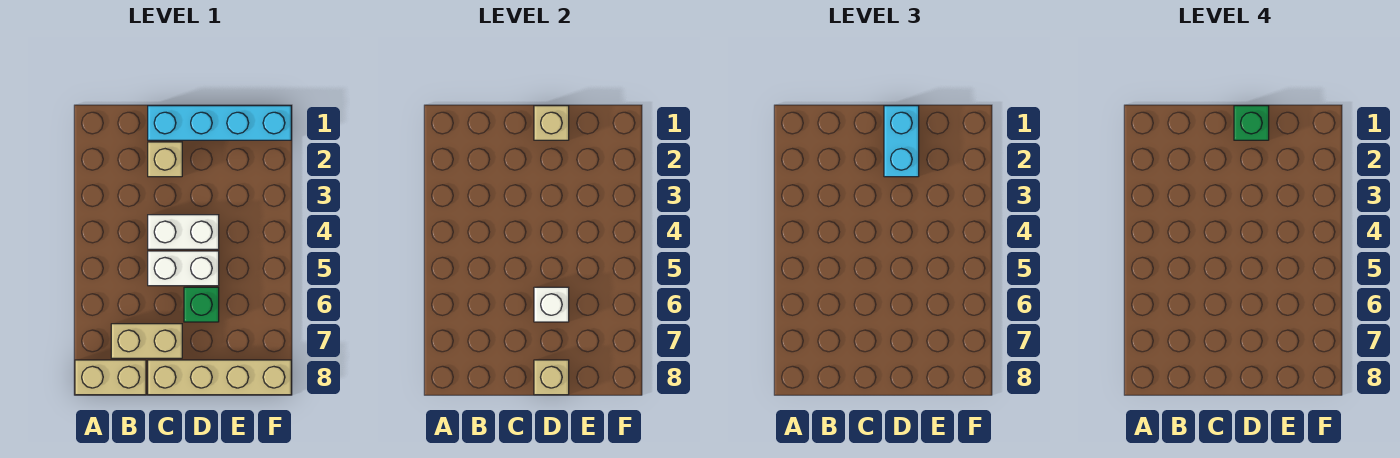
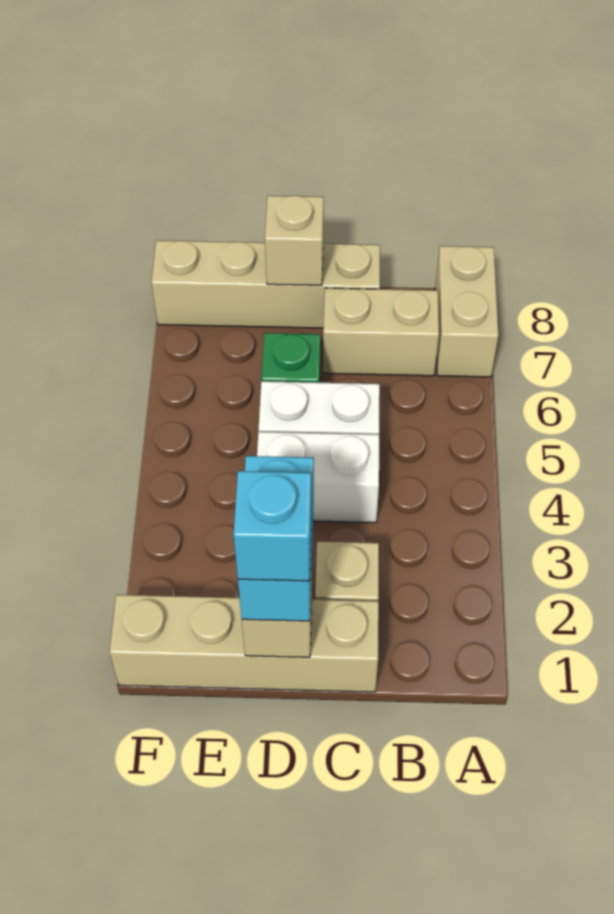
tan brick A8:B8 level 1 -> tan brick A7:A8 level 1
cyan brick C1:F1 level 1 -> tan brick C1:F1 level 1
green brick D1 level 4 -> cyan brick D1 level 4
white brick D6 level 2 -> none

